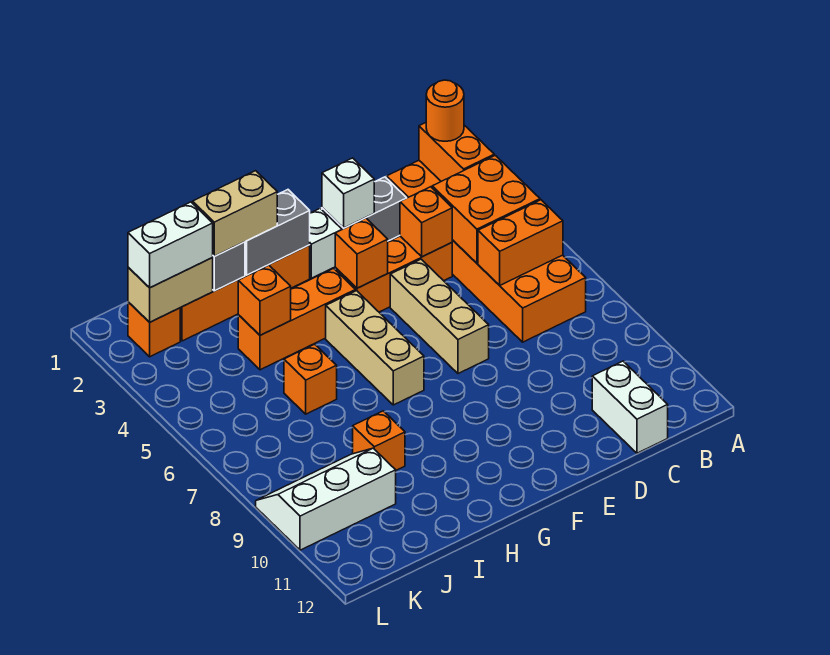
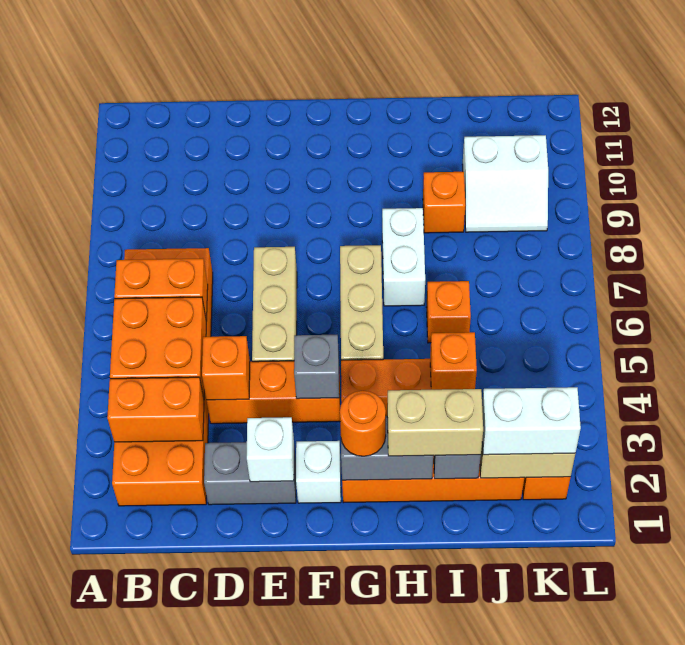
orange brick B2:B3 level 2 -> orange brick B3:C3 level 2
orange round brick B2 level 3 -> orange round brick G2 level 3
white brick C11:C12 level 1 -> white brick H7:H8 level 1
orange brick F4 level 2 -> grey brick F4 level 2
white slope J9:L10 level 1 top 10 -> white slope J9:K10 level 1 top 10

